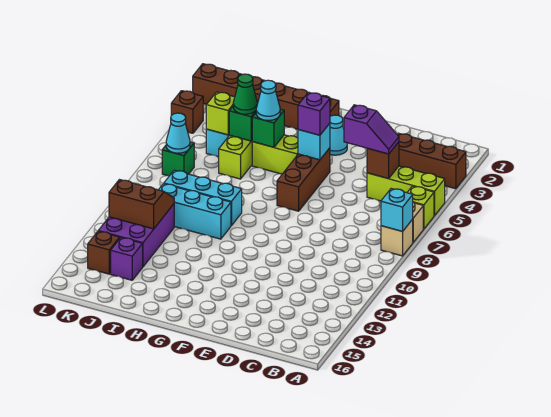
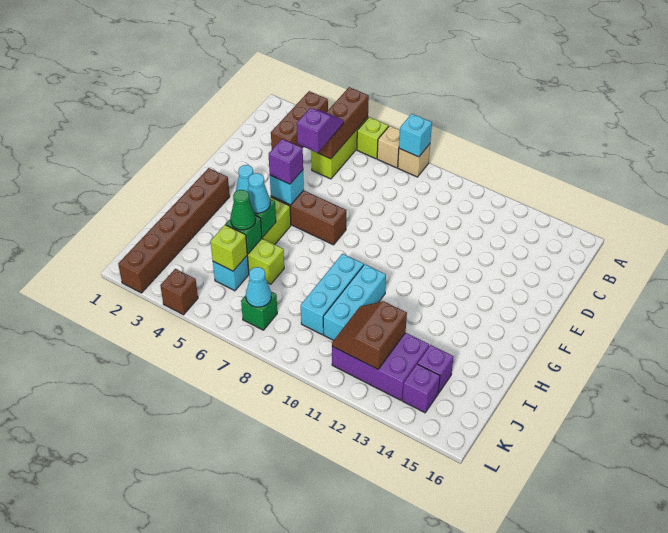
brown brick C5 level 2 -> brown brick A5:C5 level 2
brown brick K14 level 1 -> purple brick K14 level 1

